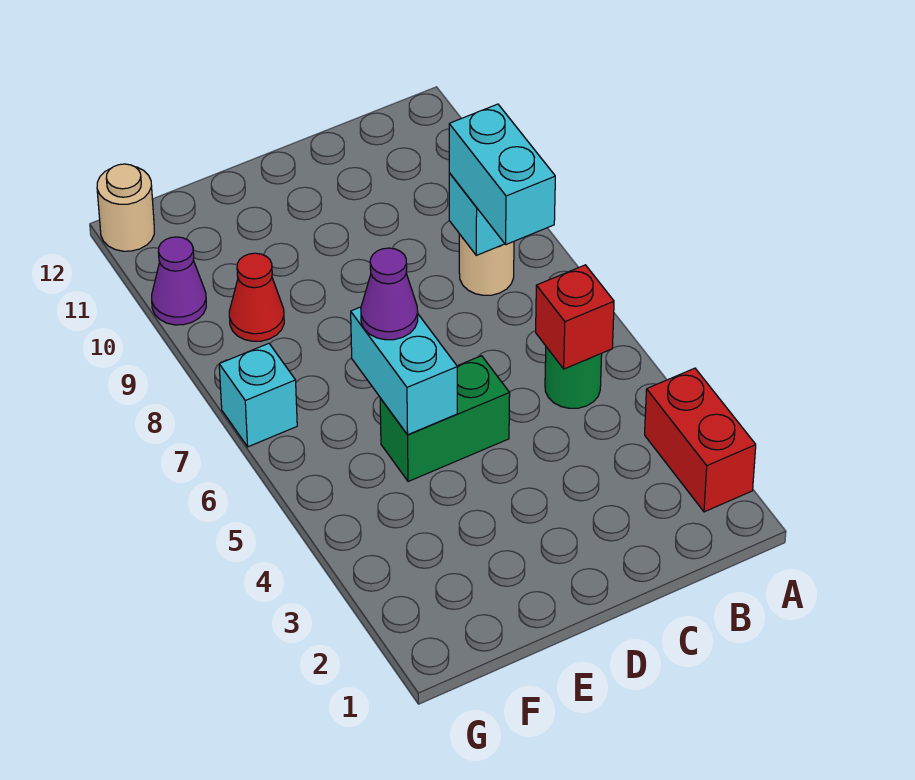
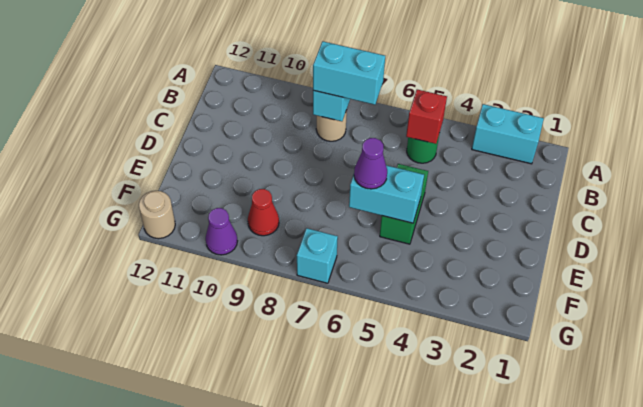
red brick A2:A3 level 1 -> cyan brick A2:A3 level 1

